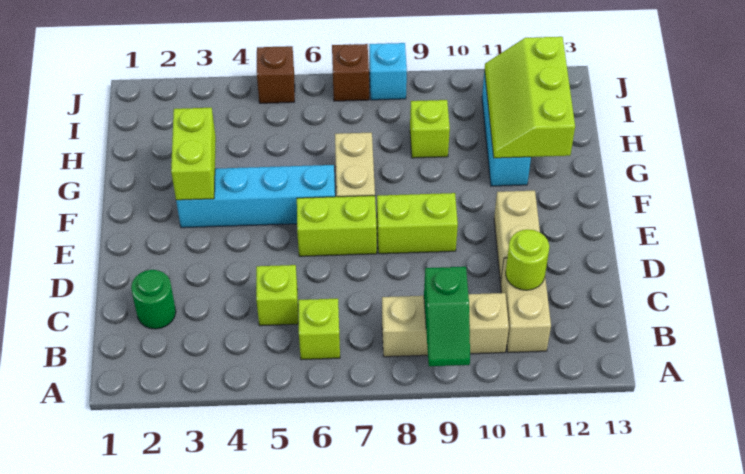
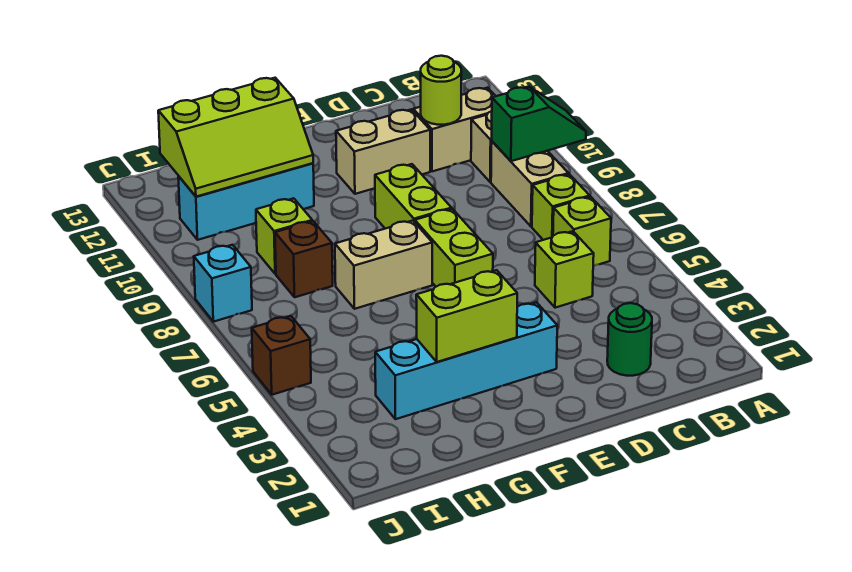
none -> lime brick B7 level 1
cyan brick F3:F6 level 1 -> cyan brick E3:H3 level 1
brown brick J7 level 1 -> brown brick H8 level 1

